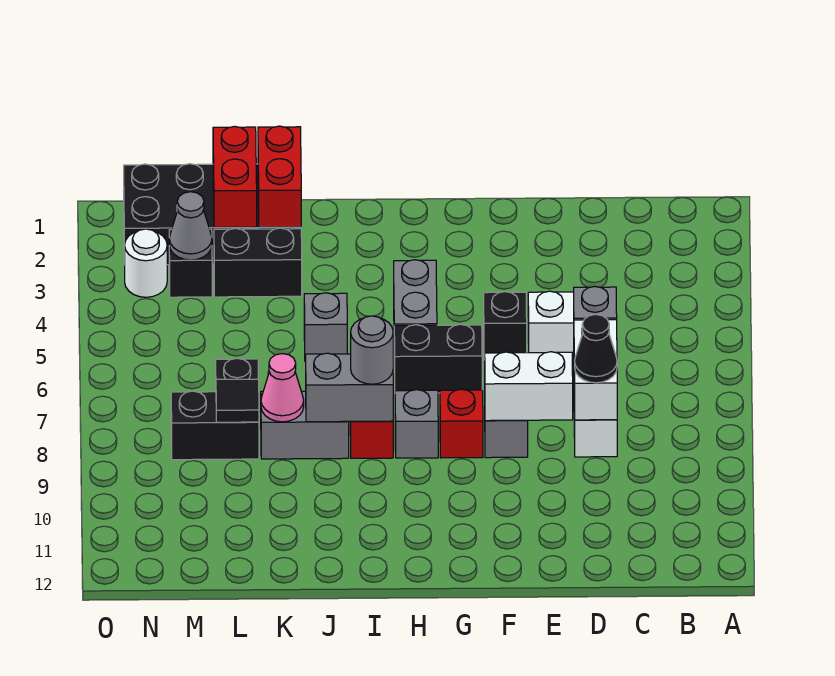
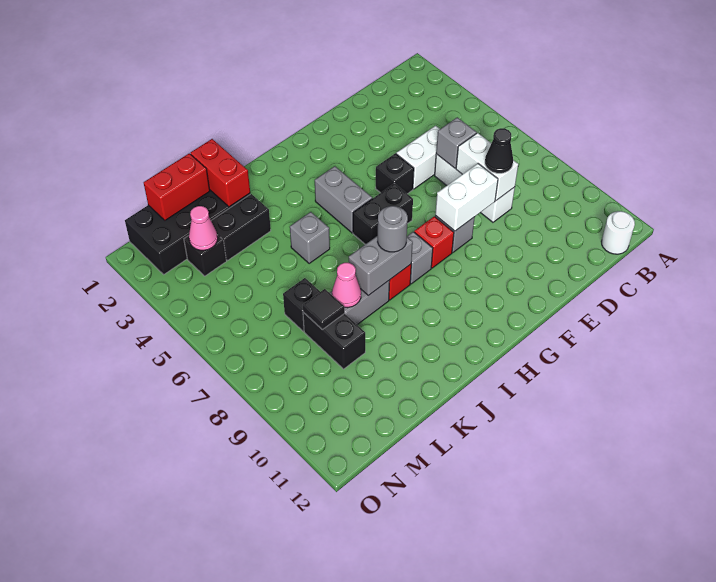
red brick L1:L2 level 2 -> red brick L1:M1 level 2
black brick L8:M8 level 1 -> black brick L8:L9 level 1
grey cone M3 level 2 -> pink cone M3 level 2
white round brick N3 level 1 -> white round brick B12 level 1

